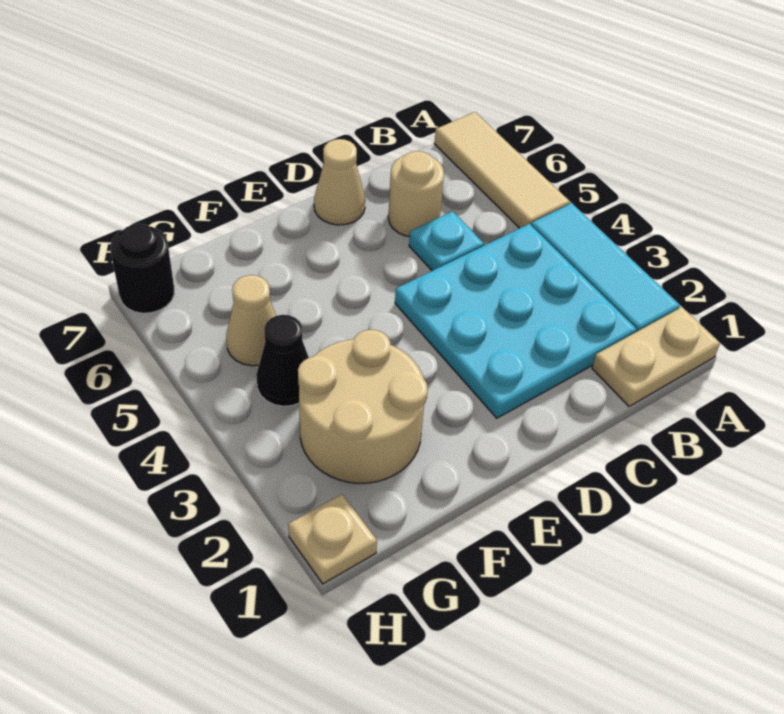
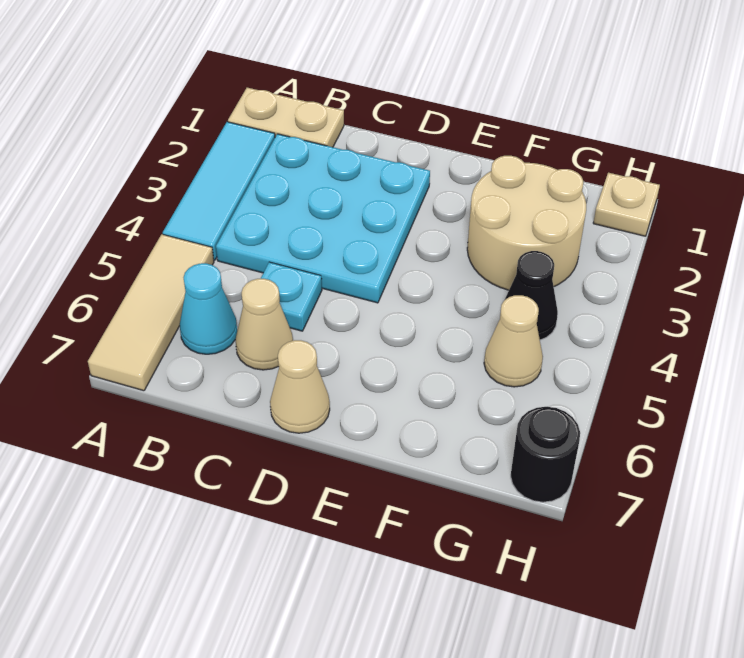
none -> cyan cone B6 level 1
tan round brick C6 level 1 -> tan cone C6 level 1

